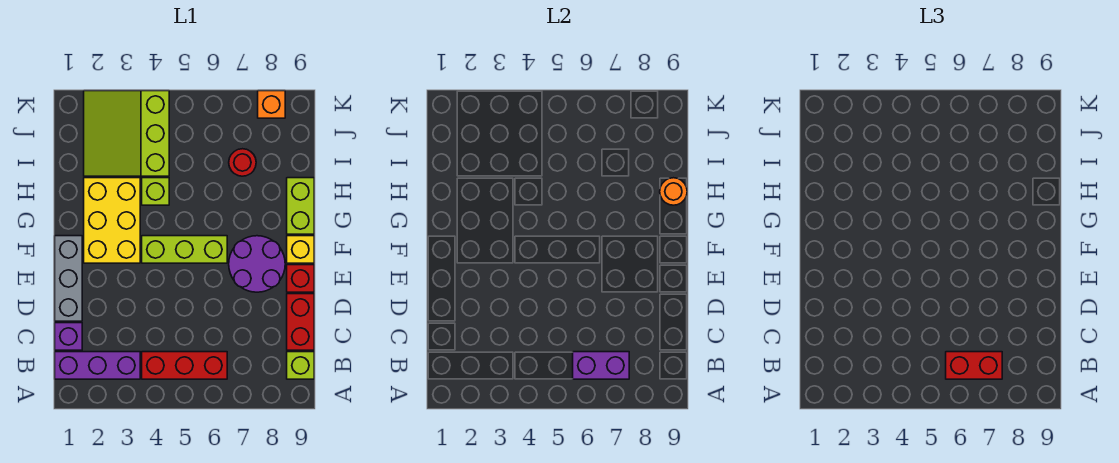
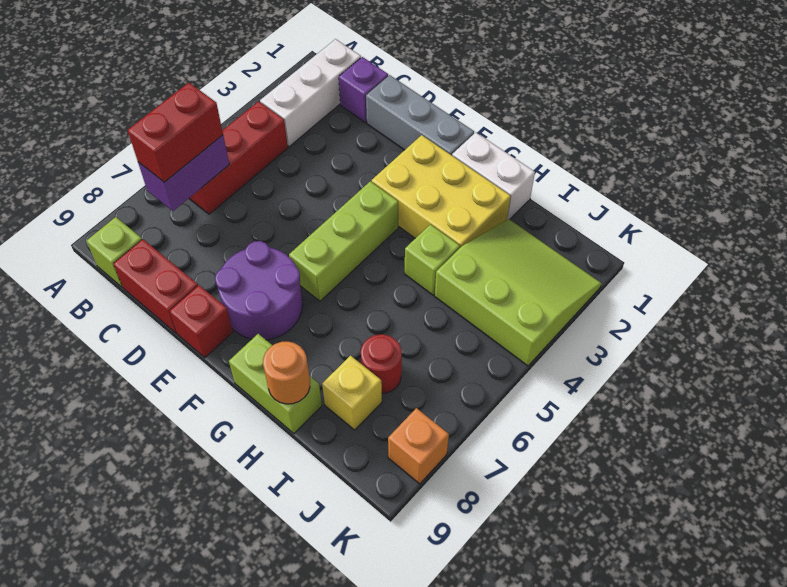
purple brick B1:B3 level 1 -> white brick B1:B3 level 1
yellow brick F9 level 1 -> yellow brick I8 level 1
none -> white brick G1:H1 level 1

